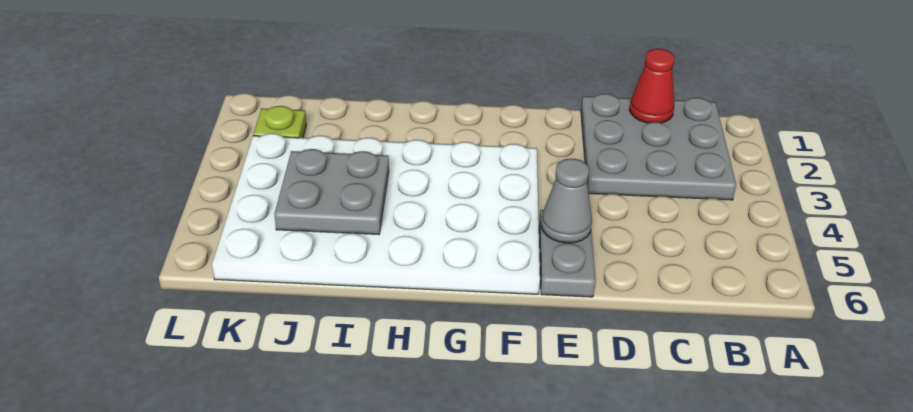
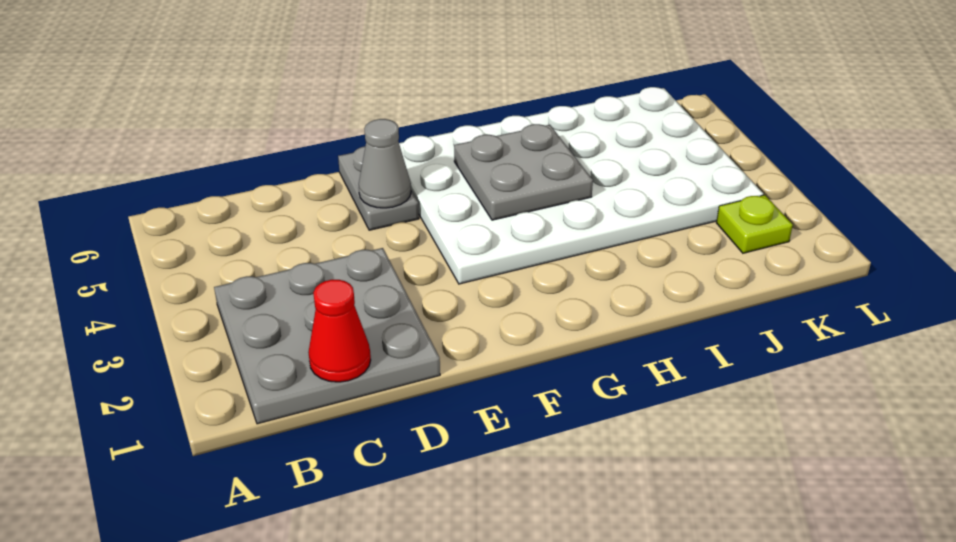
grey plate I4:J5 level 2 -> grey plate G4:H5 level 2

